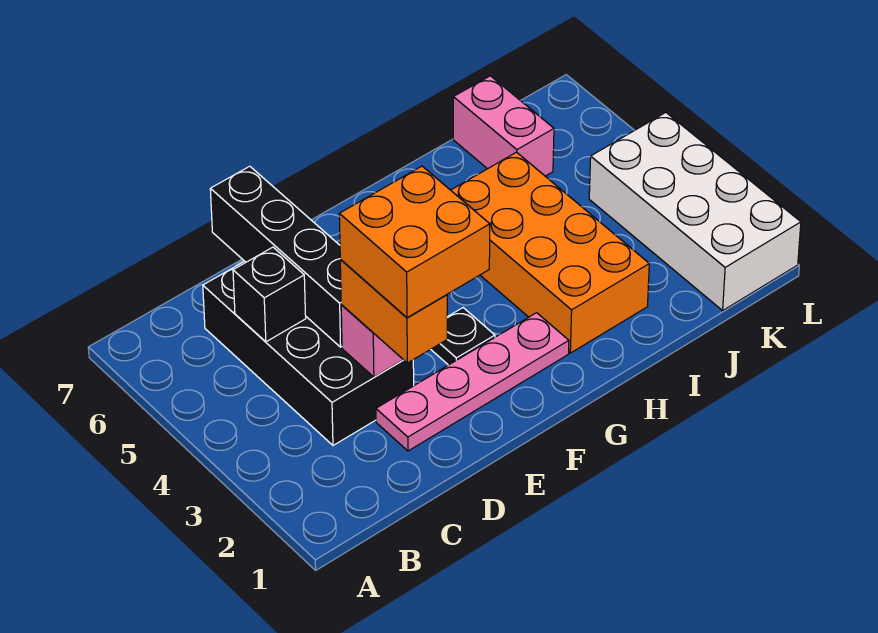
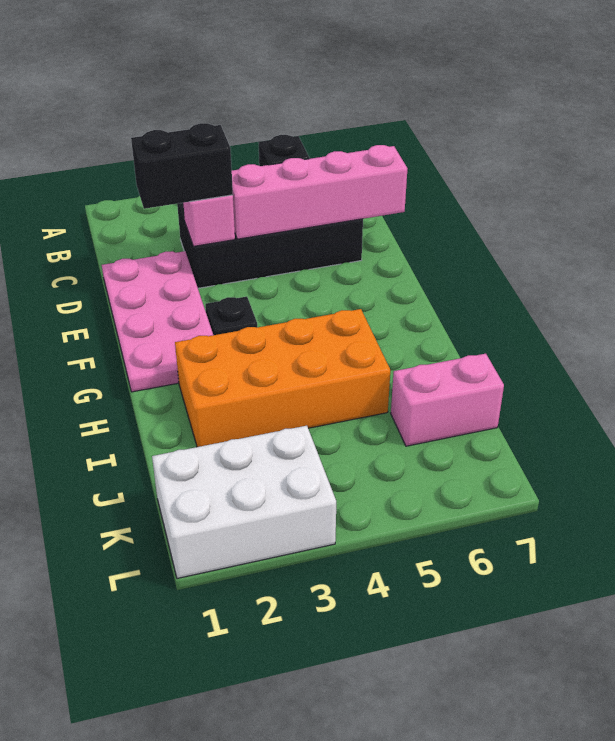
pink plate D2:G2 level 1 -> pink plate D1:G2 level 1
orange brick D2:D3 level 3 -> black brick D2:D3 level 3
orange brick D2:E3 level 4 -> none
black brick D4:D7 level 2 -> pink brick D4:D7 level 2
white brick K1:L4 level 1 -> white brick K1:L3 level 1

